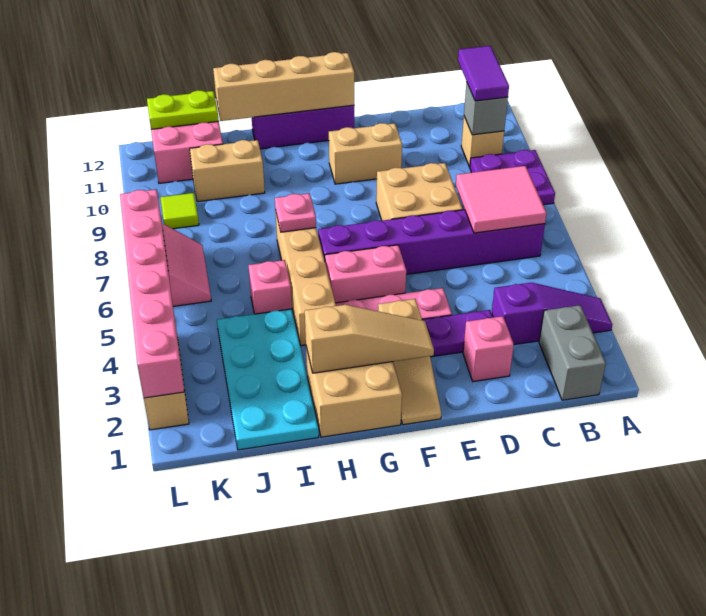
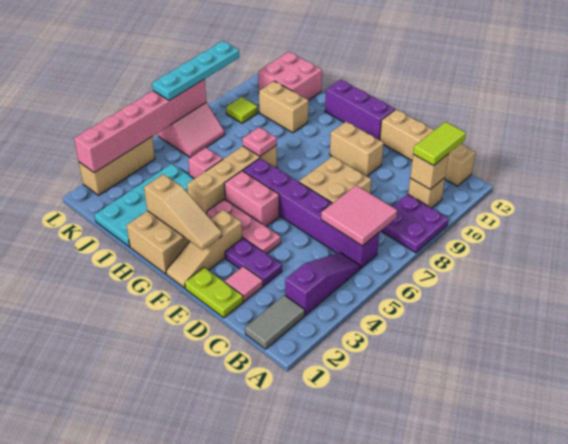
purple slope A3:C3 level 1 top C -> purple slope B3:B5 level 1 top 3
grey brick B1:B2 level 1 -> grey tile B1:B2 level 1
grey brick B10 level 2 -> tan brick B10 level 2
purple tile B10:B11 level 3 -> lime tile B10:B11 level 3
pink brick D2 level 1 -> pink tile D2 level 1
tan brick F12:I12 level 2 -> tan brick B12:E12 level 1
lime plate J12:K12 level 2 -> lime plate D1:E1 level 1
none -> cyan plate L6:L9 level 3

